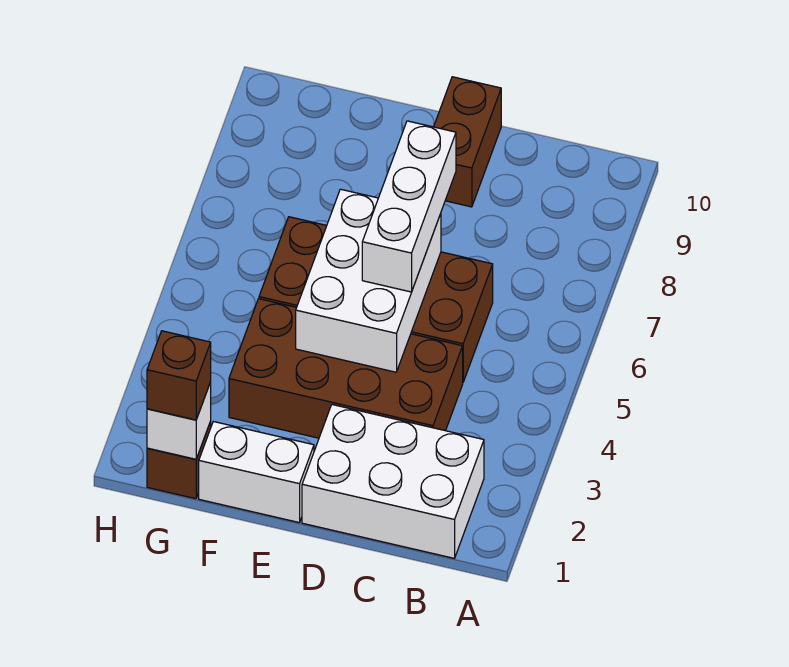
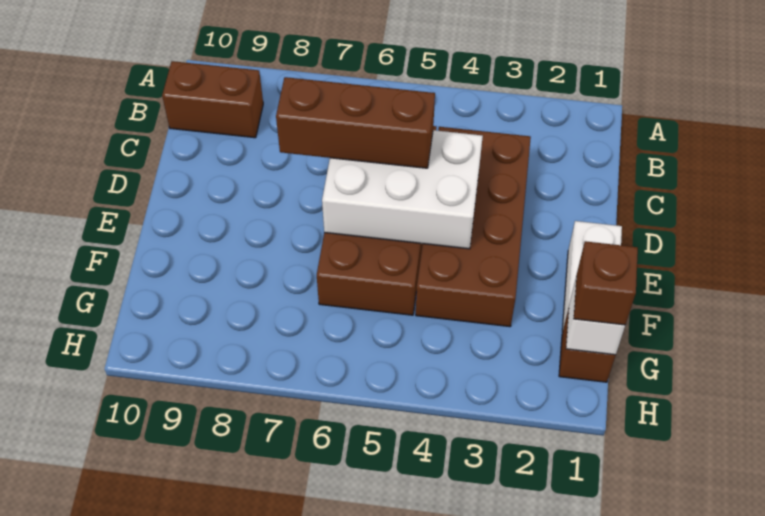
white brick B1:D2 level 1 -> none
white brick D5:D7 level 3 -> brown brick D5:D7 level 3
brown brick D9:D10 level 1 -> brown brick B9:B10 level 1

